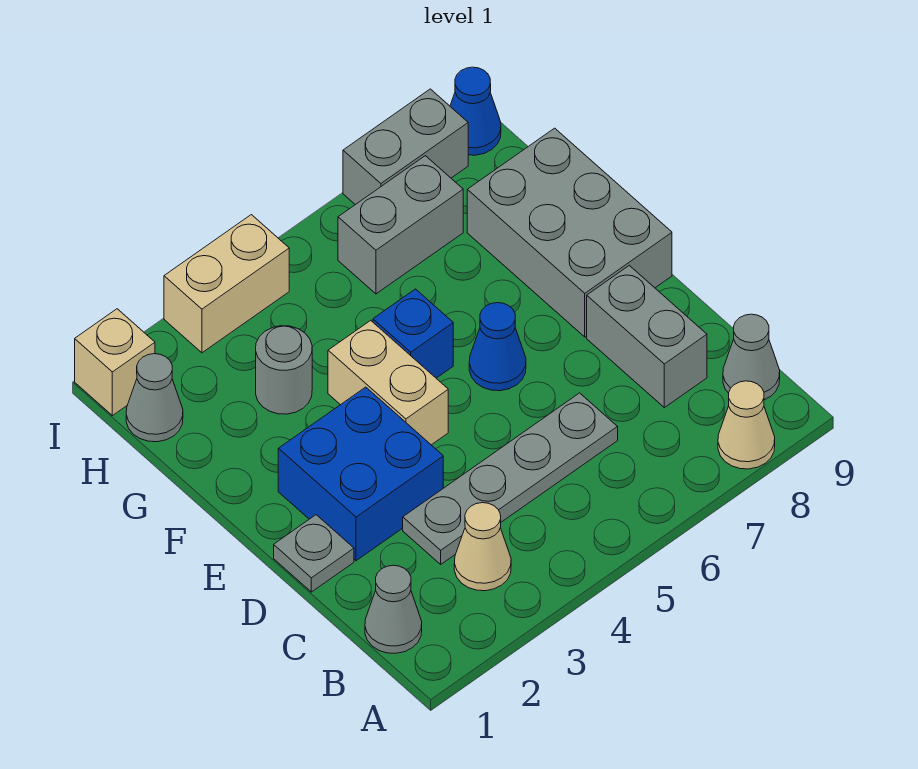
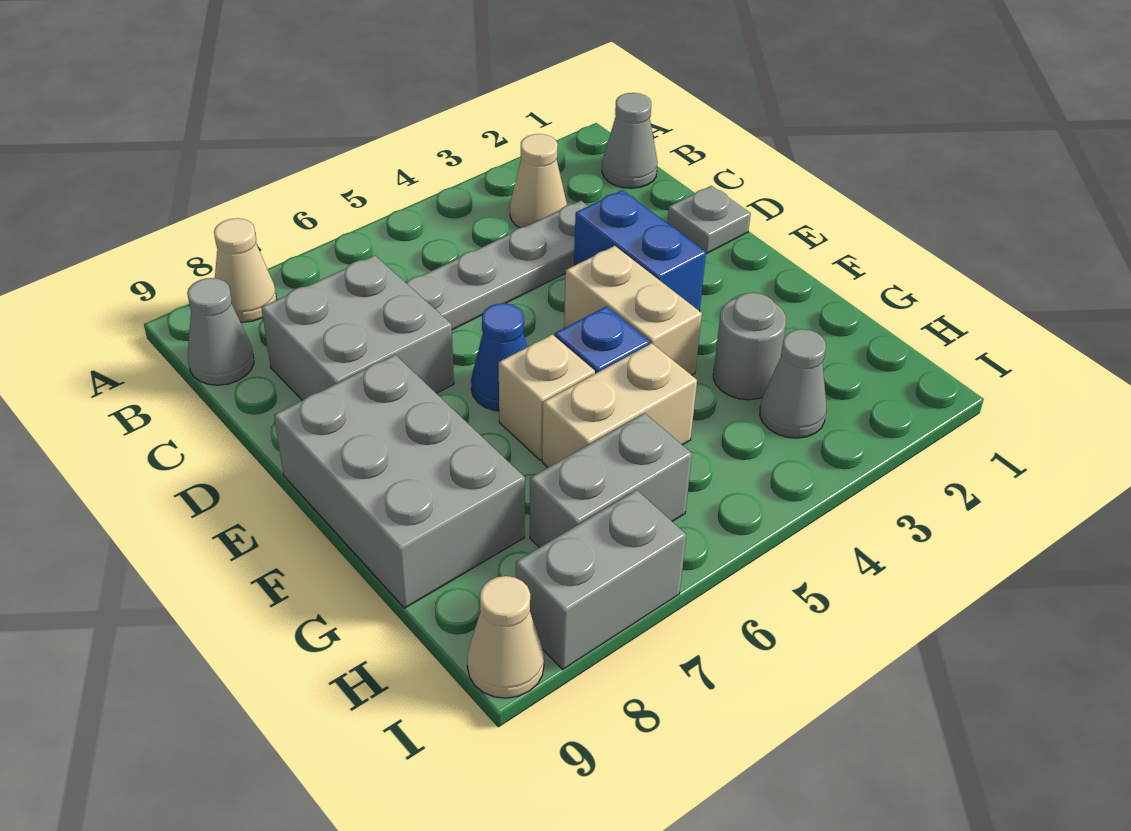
grey brick C8:D8 level 1 -> grey brick C7:D8 level 1
blue brick D2:E3 level 1 -> blue brick D3:E3 level 1
grey cone H1 level 1 -> grey cone H3 level 1
tan brick I1 level 1 -> tan brick F6 level 1
tan brick I3:I4 level 1 -> tan brick G5:G6 level 1
blue cone I9 level 1 -> tan cone I9 level 1

